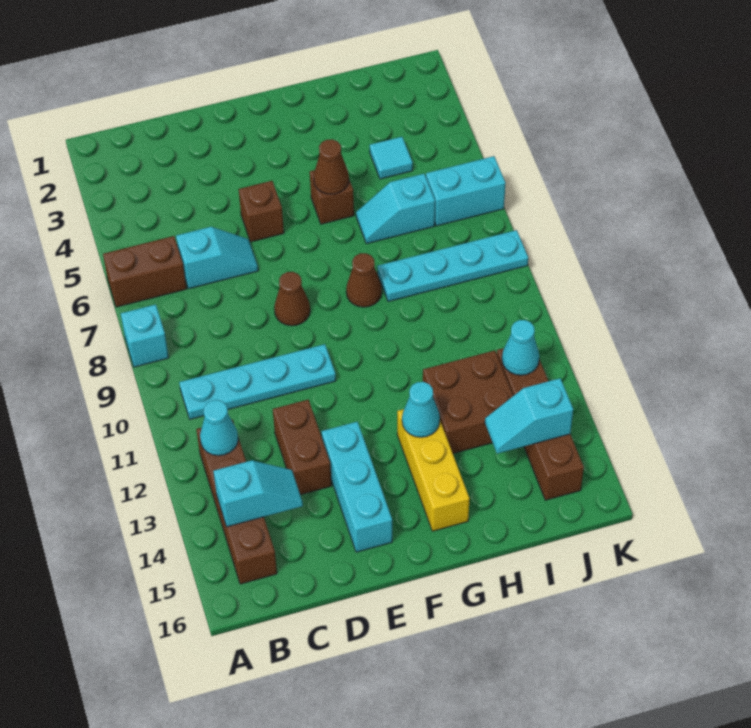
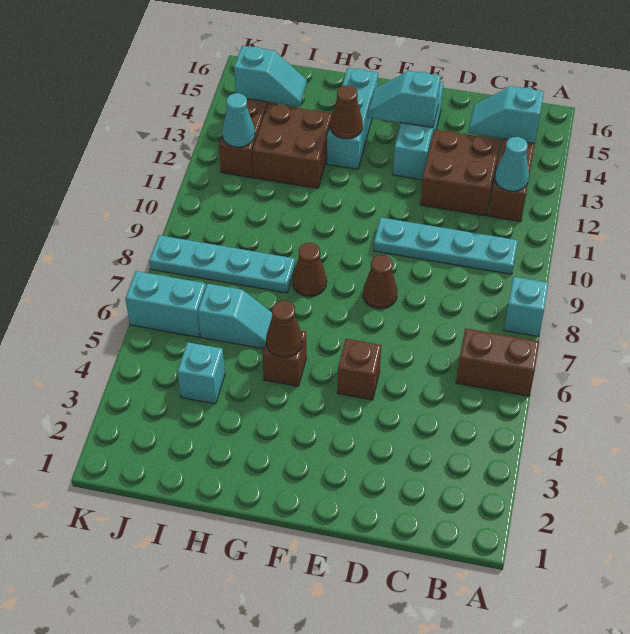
cyan slope C6:D6 level 1 top C -> cyan slope E14:F14 level 2 top E
brown brick D12:D13 level 1 -> brown brick C12:D13 level 1
yellow brick G13:G15 level 1 -> cyan brick G13:G15 level 1
cyan cone G13 level 2 -> brown cone G13 level 2
cyan tile I4 level 1 -> cyan brick I4 level 1

